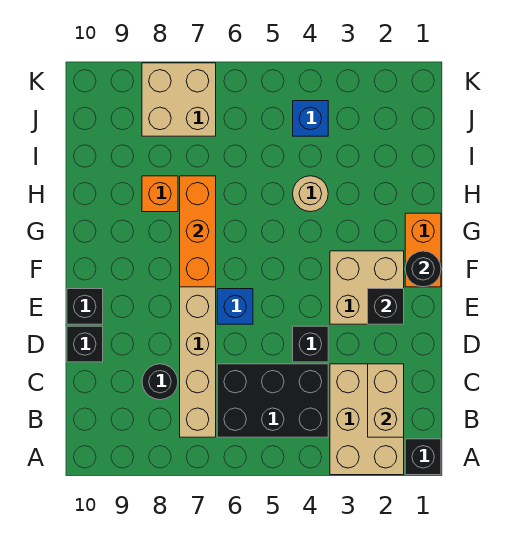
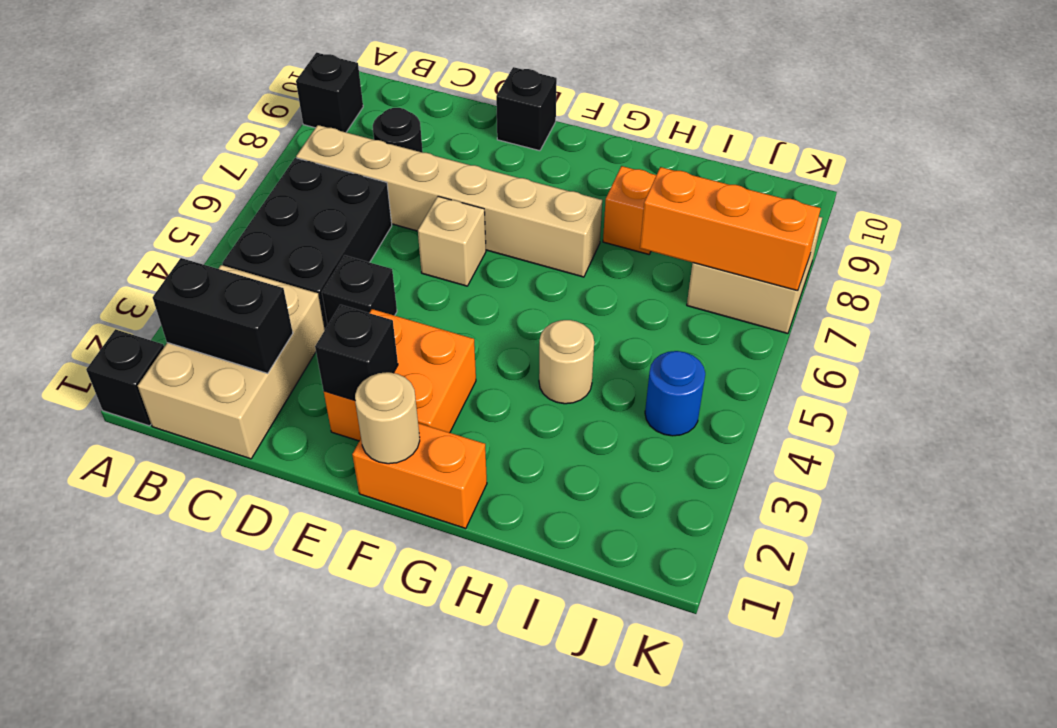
tan brick A2:C3 level 1 -> tan brick B1:C3 level 1
tan brick B2:C2 level 2 -> black brick B2:C2 level 2
black brick D10 level 1 -> black brick A9 level 1
tan brick E2:F3 level 1 -> orange brick E2:F3 level 1
blue brick E6 level 1 -> tan brick E6 level 1
black round brick F1 level 2 -> tan round brick F1 level 2
orange brick F7:H7 level 2 -> orange brick I7:K7 level 2
blue brick J4 level 1 -> blue round brick J4 level 1

